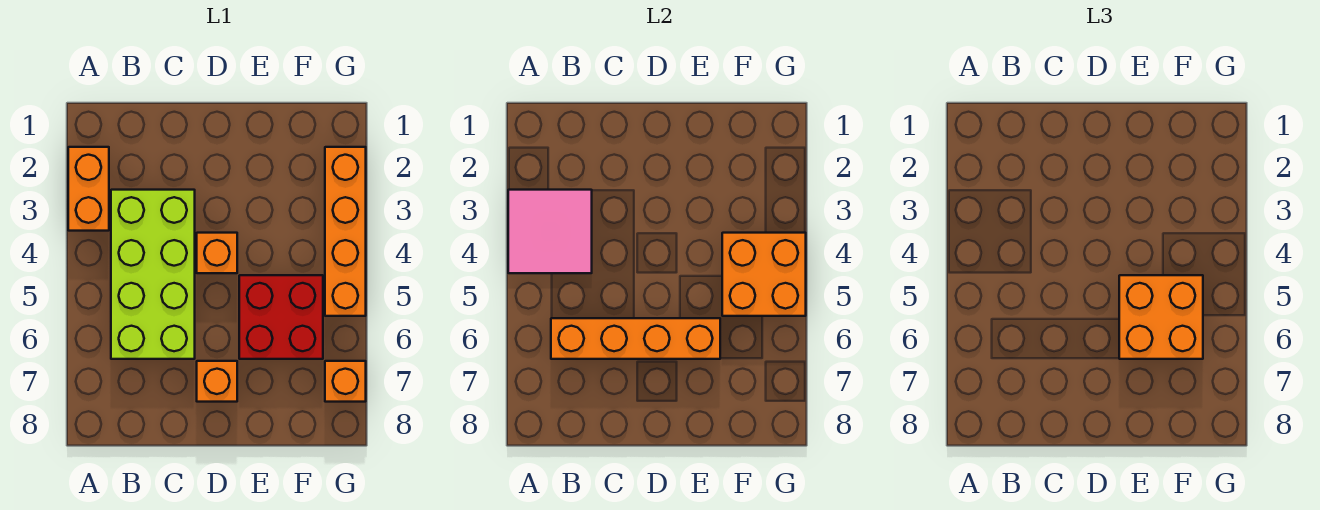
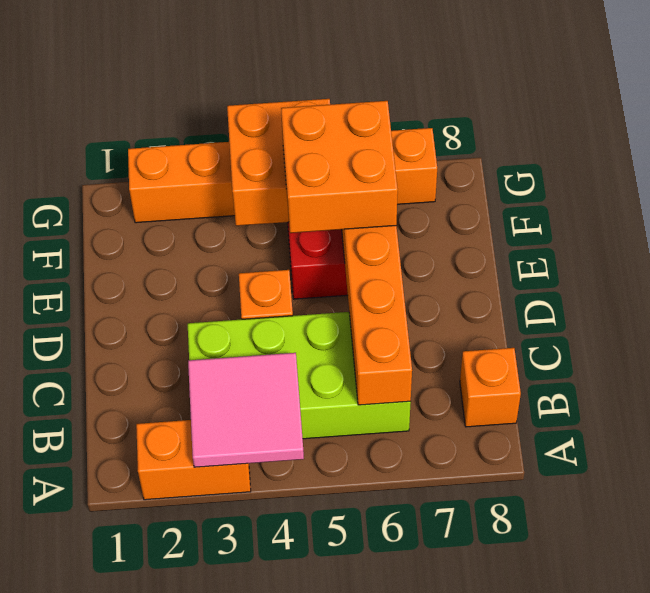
orange brick D7 level 1 -> orange brick B8 level 1

